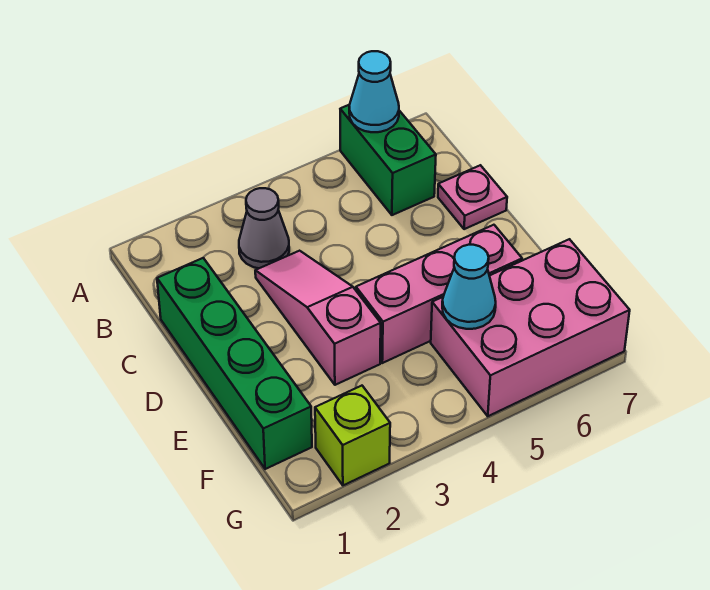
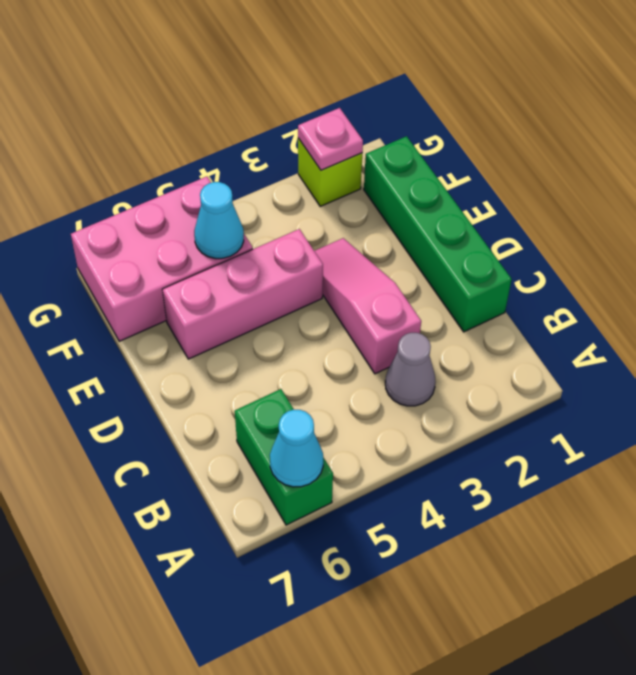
pink slope C3:E3 level 1 top E -> pink slope C3:E3 level 1 top C
pink plate C7 level 1 -> pink plate G2 level 2

